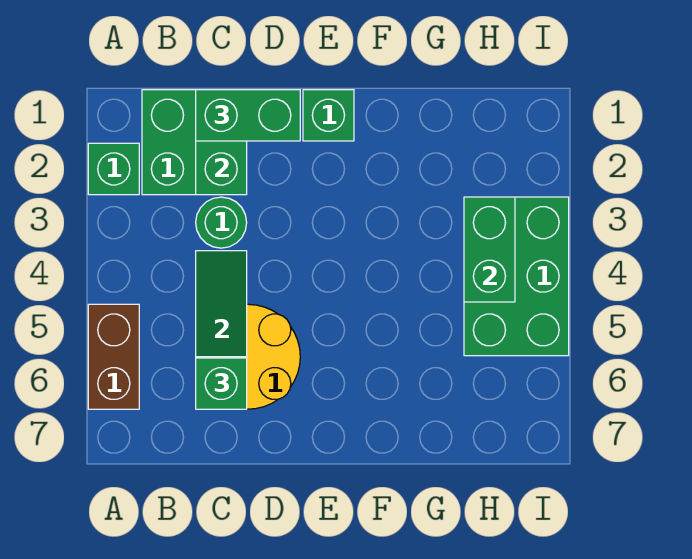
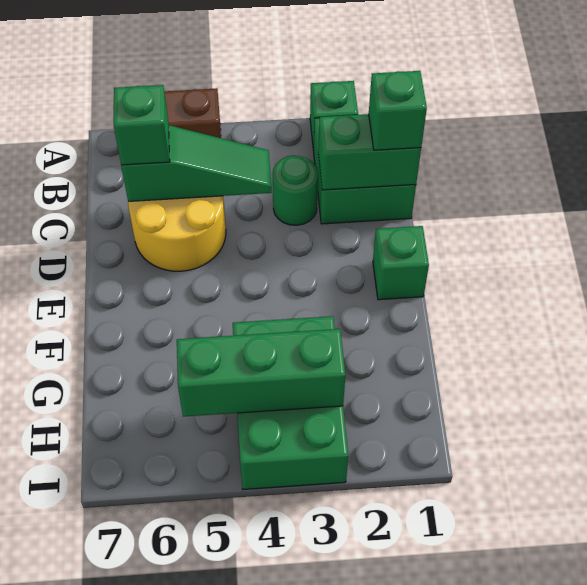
green brick C1:D1 level 3 -> green brick C1 level 3
green brick H3:I5 level 1 -> green brick G3:I4 level 1
green brick H3:H4 level 2 -> green brick H3:H5 level 2

